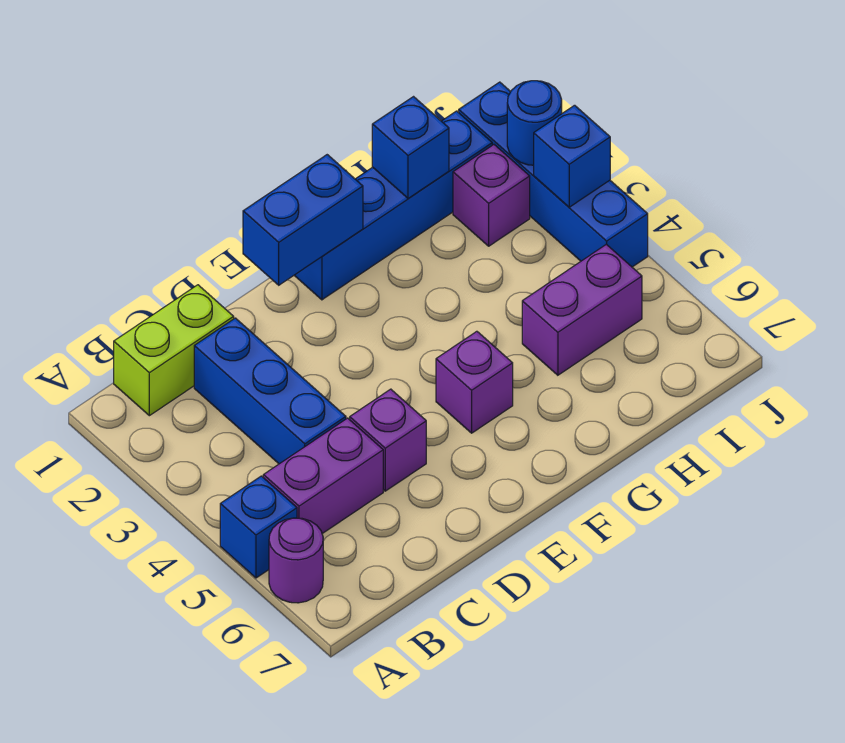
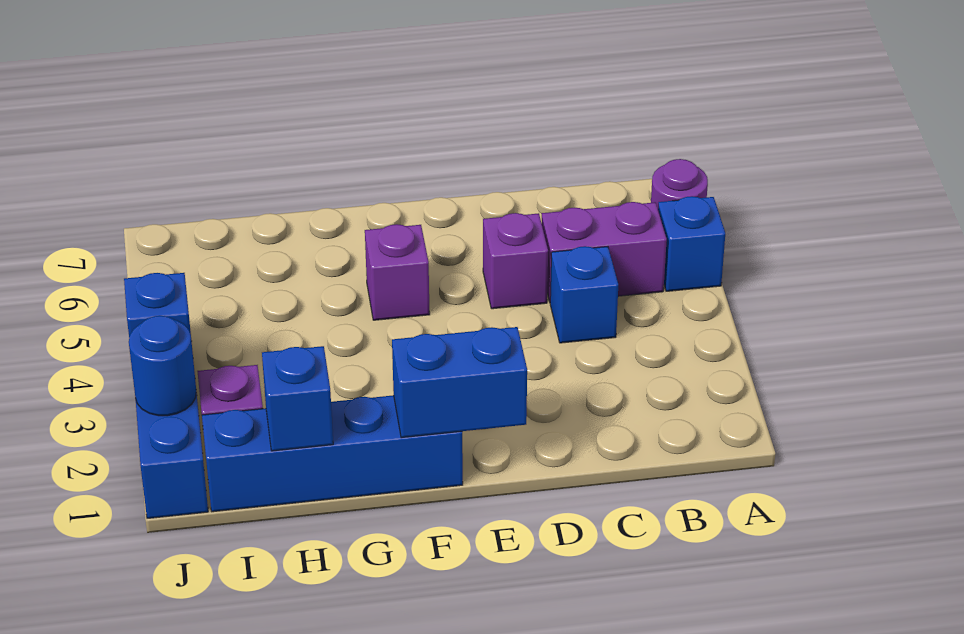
lime brick B1:C1 level 1 -> none
blue brick C2:C4 level 1 -> blue brick C4 level 1
purple brick H5:I5 level 1 -> none

